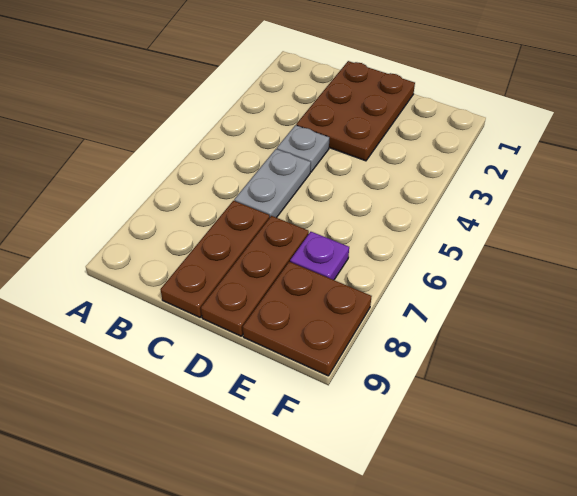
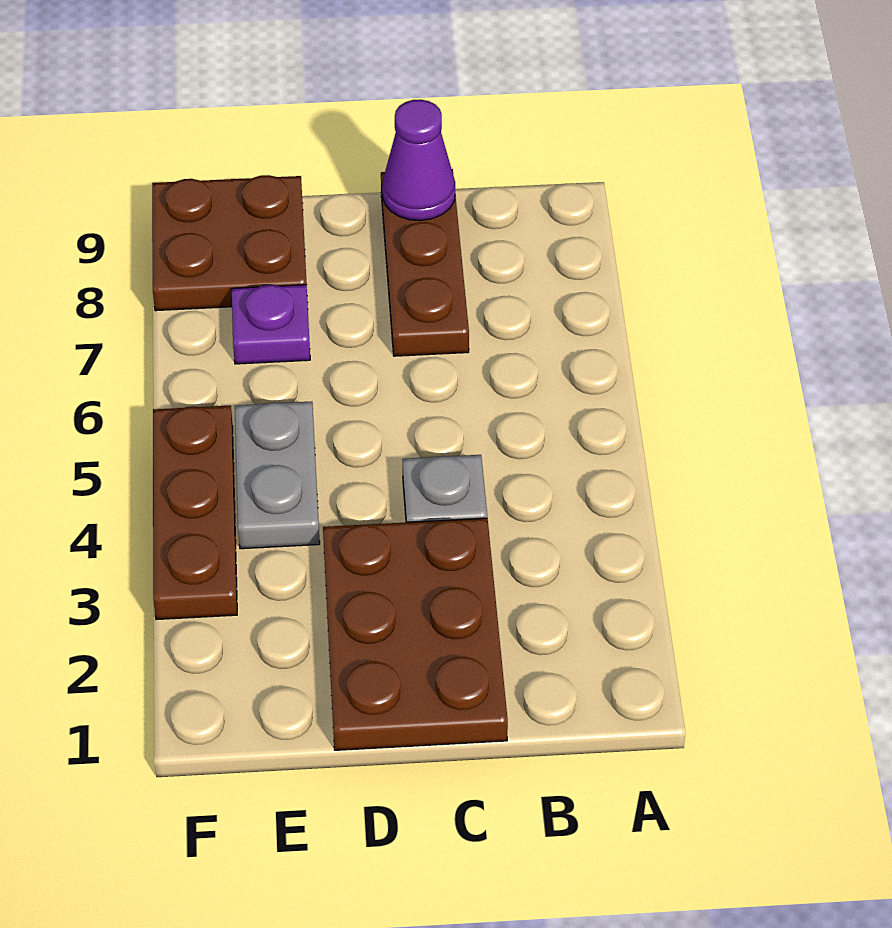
grey plate C5:C6 level 1 -> grey plate E4:E5 level 1
none -> purple cone C9 level 2
brown plate D7:D9 level 1 -> brown plate F3:F5 level 1

